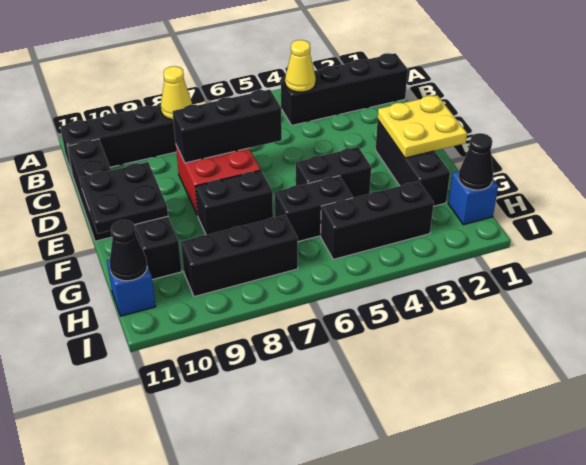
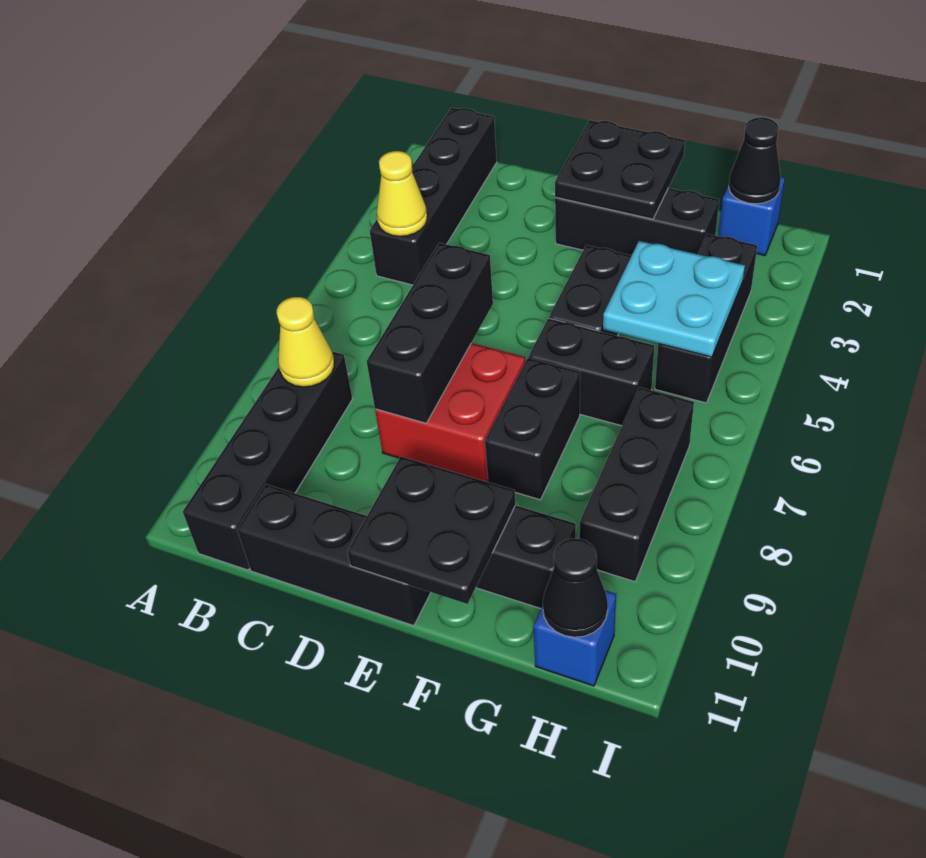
yellow plate E1:F2 level 2 -> black plate E1:F2 level 2
none -> cyan plate G4:H5 level 2
black brick G5:G6 level 1 -> black brick F6:G6 level 1

